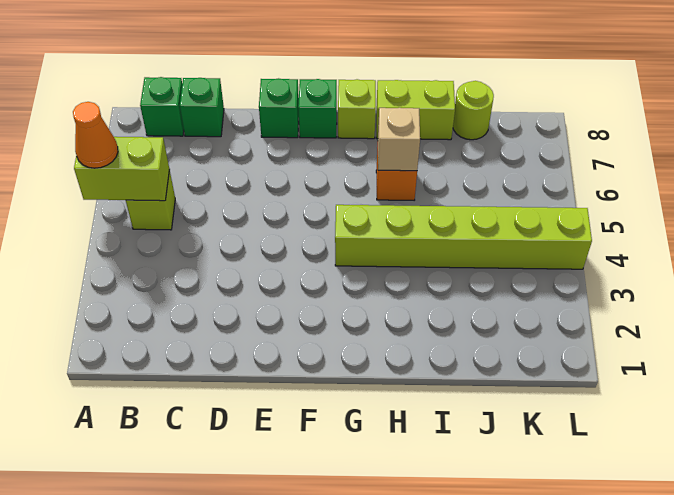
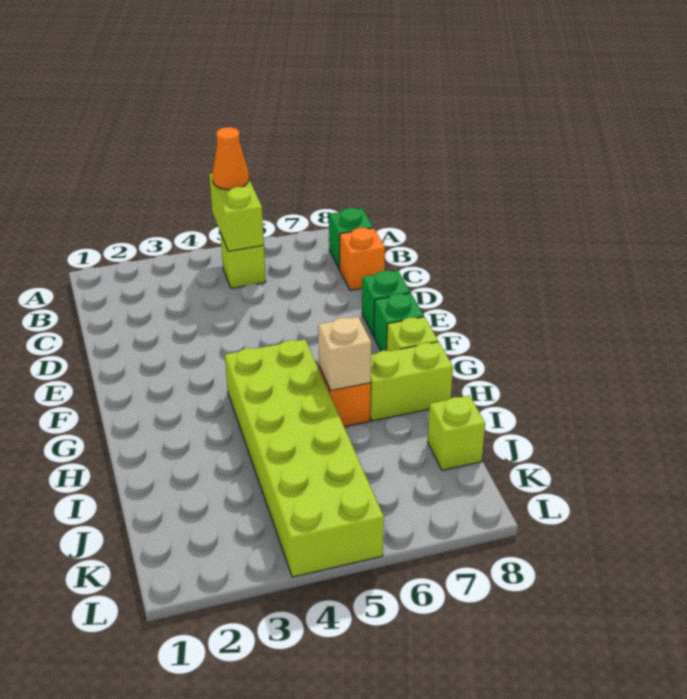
green brick C8 level 1 -> orange brick C8 level 1
lime brick G4:L4 level 1 -> lime brick G4:L5 level 1
lime brick H8:I8 level 1 -> lime brick H7:H8 level 1
lime round brick J8 level 1 -> lime brick J8 level 1

